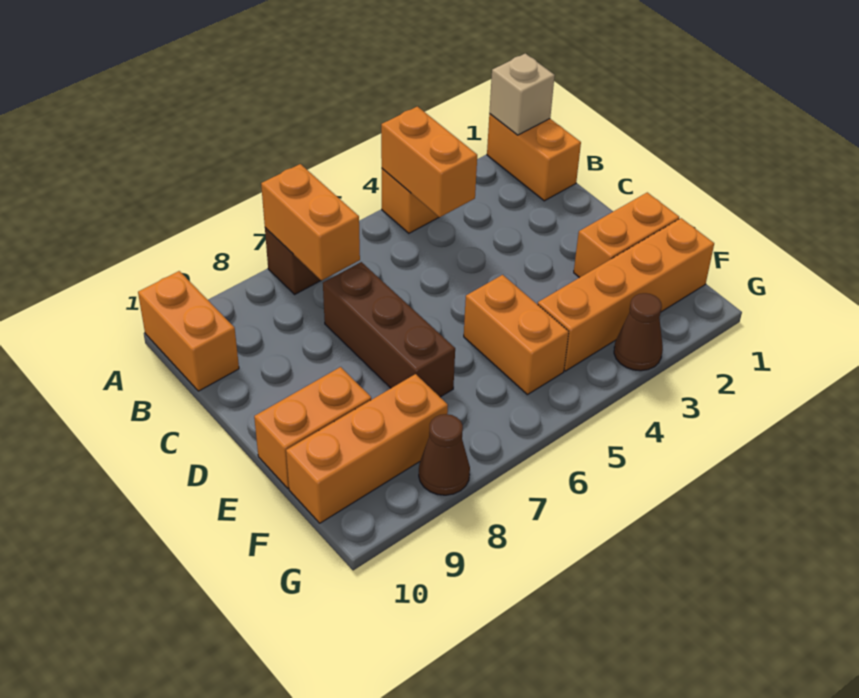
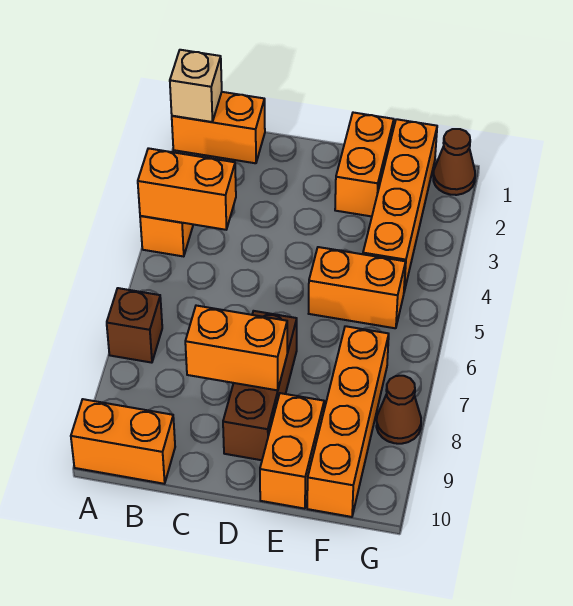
orange brick A7:B7 level 2 -> orange brick C8:D8 level 2
brown brick C7:E7 level 1 -> brown brick D7:D9 level 1
orange brick F8:F10 level 1 -> orange brick F7:F10 level 1
brown cone G3 level 1 -> brown cone G1 level 1

